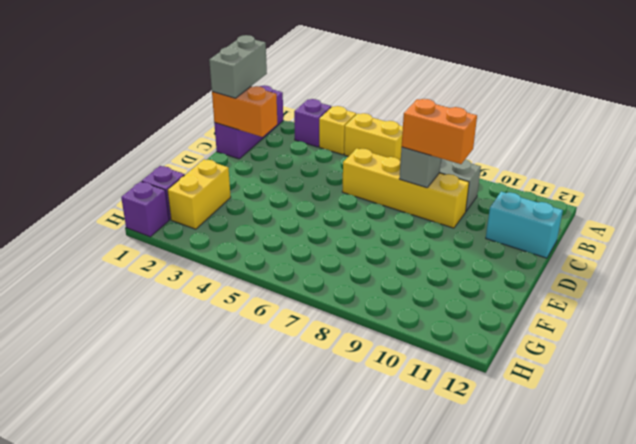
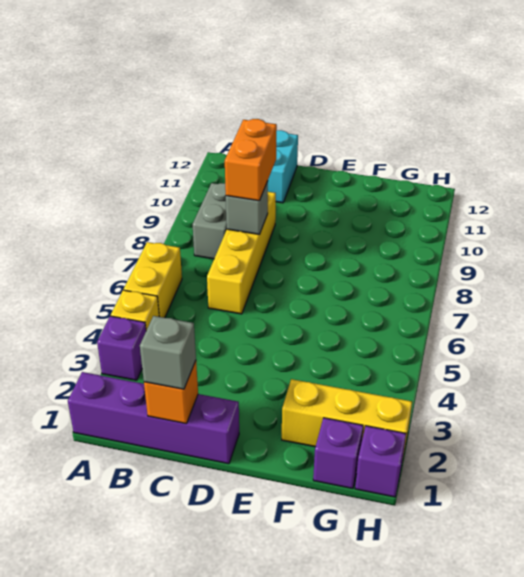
purple brick A1:C1 level 1 -> purple brick A1:D1 level 1
grey brick B1:C1 level 3 -> grey brick C1 level 3
orange brick C1:C2 level 2 -> orange brick C1 level 2
yellow brick F2:G2 level 1 -> yellow brick F2:H2 level 1

